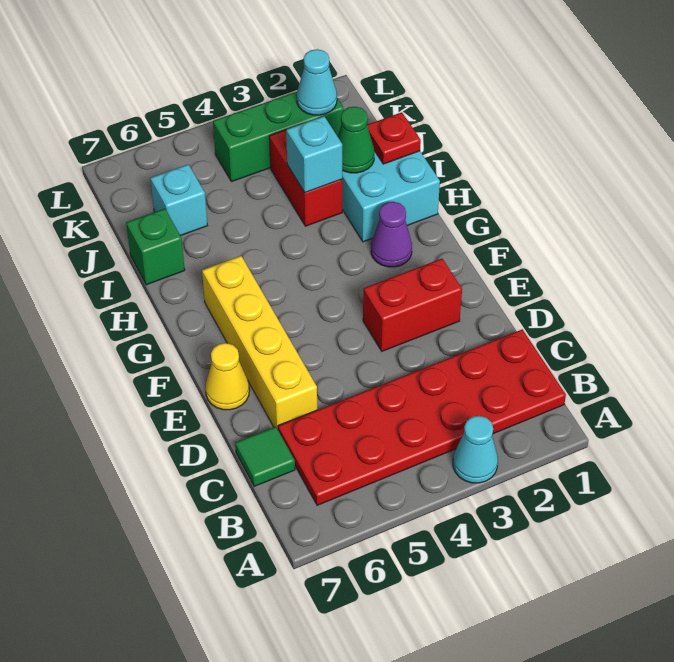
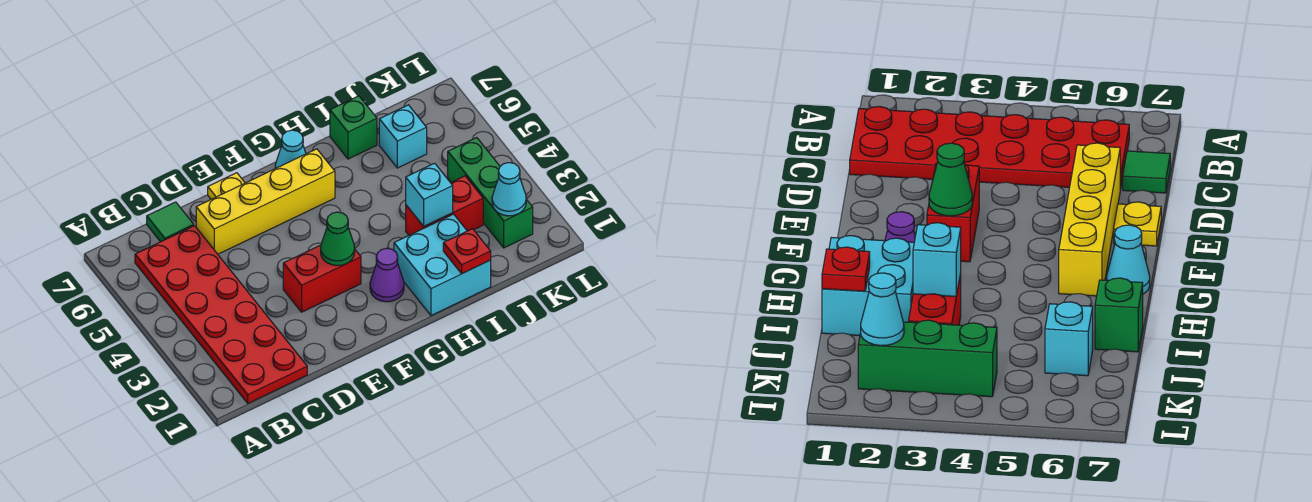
cyan cone A3 level 1 -> cyan cone G7 level 1
red brick E2:E3 level 1 -> red brick E3:F3 level 1
yellow cone E7 level 1 -> yellow plate E7 level 1
green cone I2 level 2 -> green cone F3 level 2

